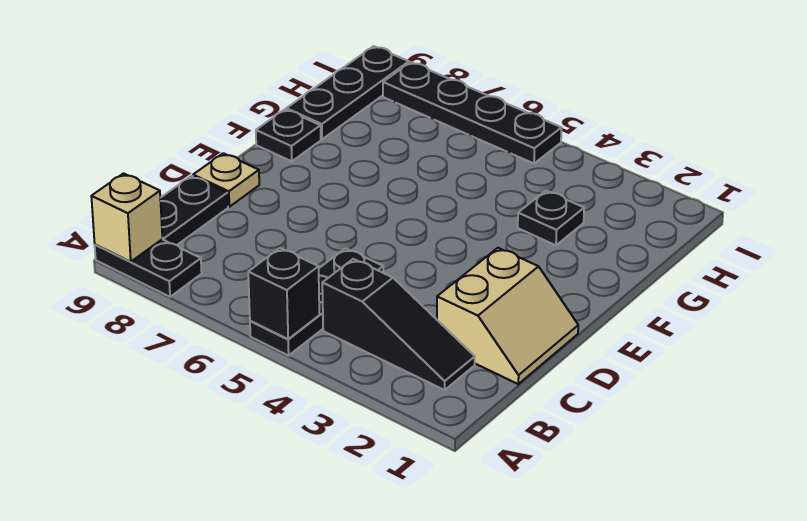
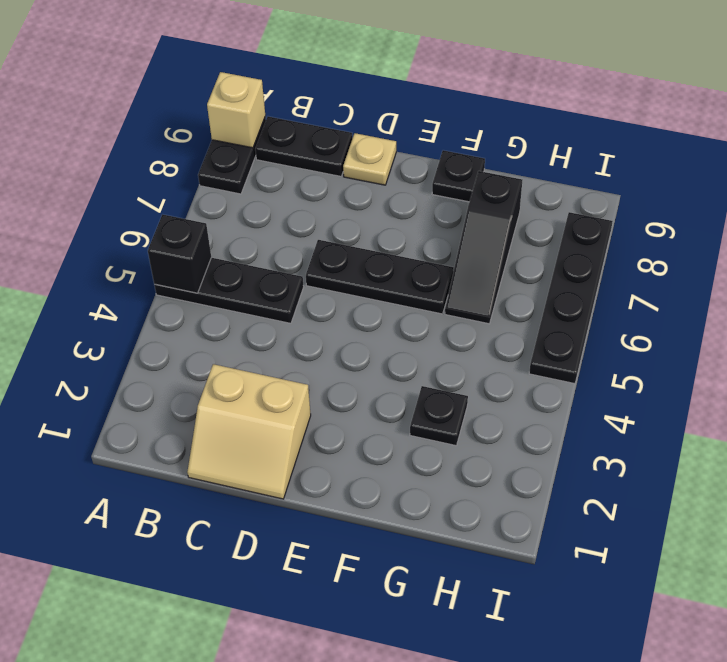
black slope B2:B4 level 1 top 4 -> black slope G6:G8 level 1 top 8
black plate G9:I9 level 1 -> black plate D6:F6 level 1

